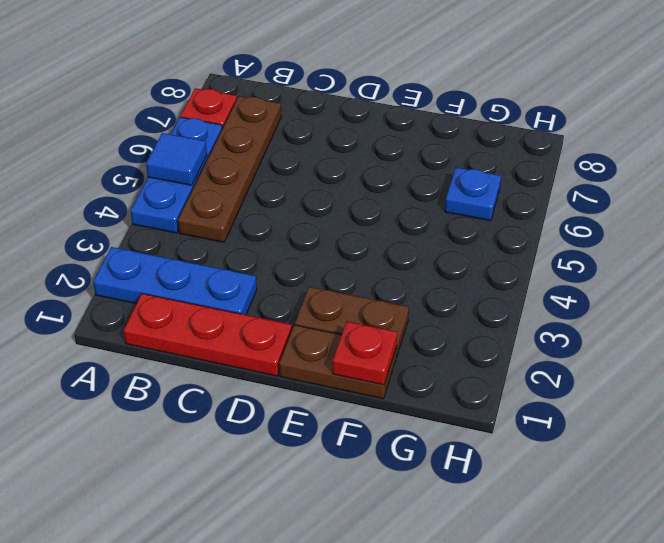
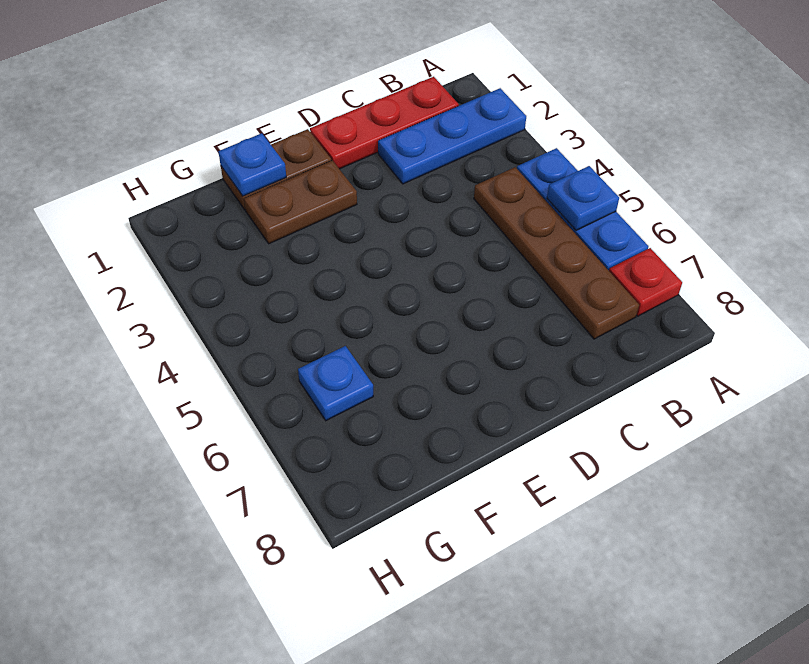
blue tile A5 level 2 -> blue plate A5 level 2
red plate F1 level 2 -> blue plate F1 level 2

